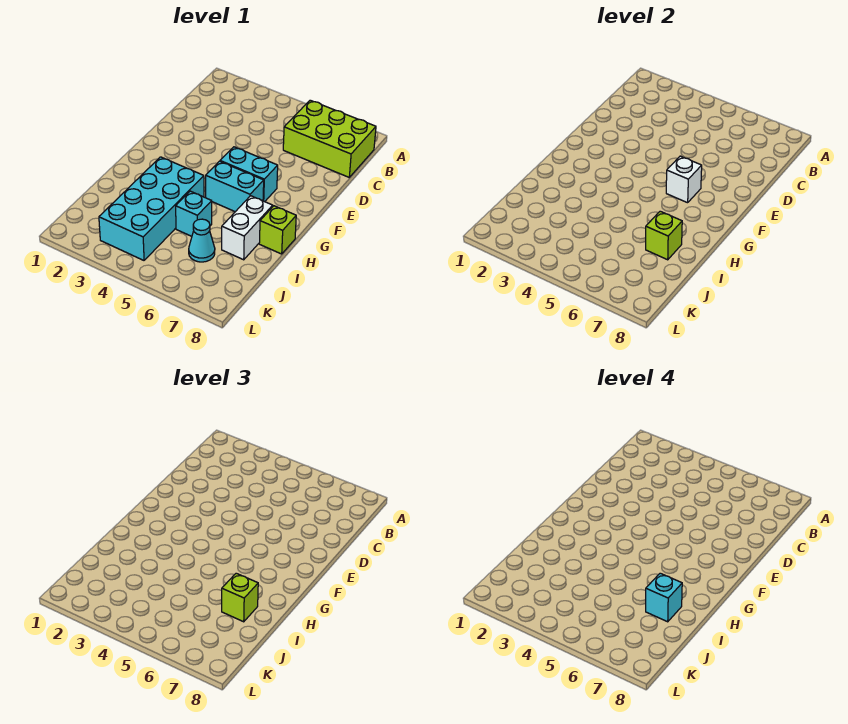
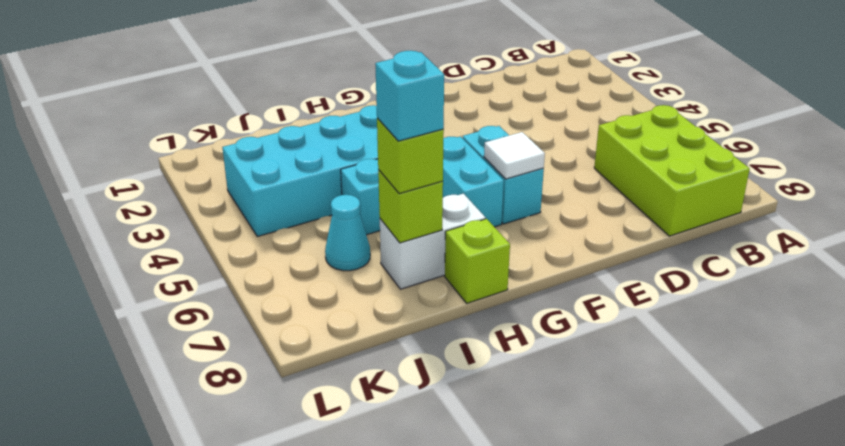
white brick F6 level 2 -> white tile F6 level 2

